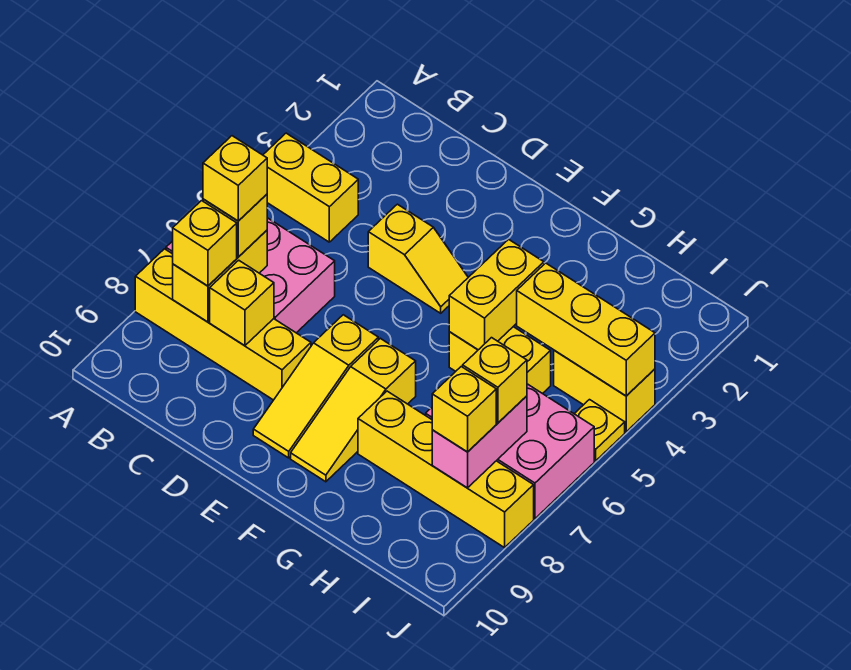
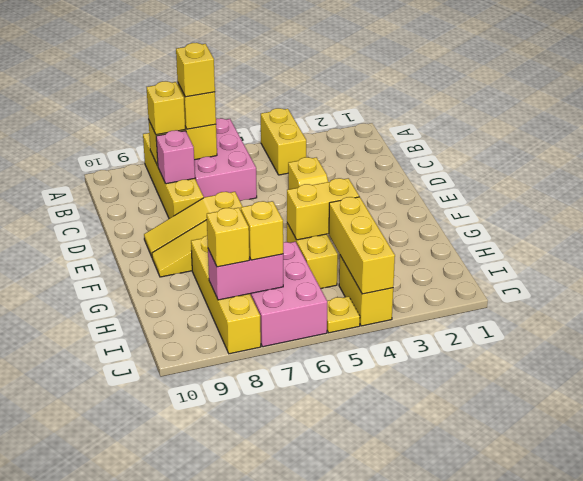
yellow brick C8 level 2 -> pink brick C8 level 2

